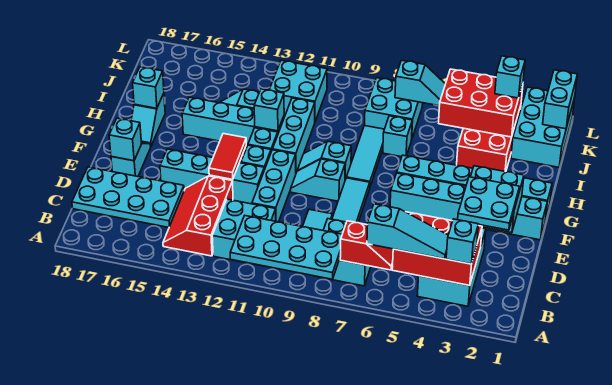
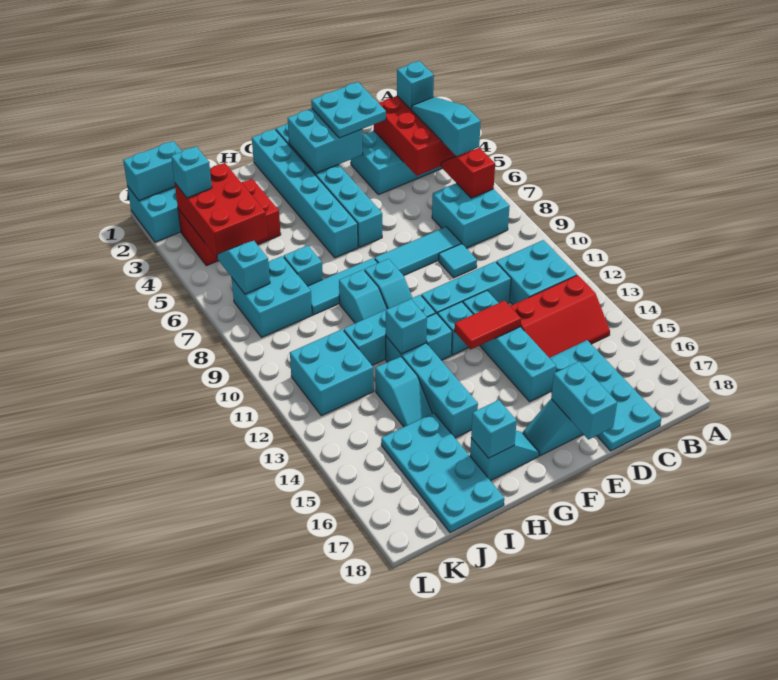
cyan plate A8:B11 level 2 -> cyan plate I15:J18 level 1
cyan brick E17 level 2 -> cyan brick E17:E18 level 2
cyan slope F9:F10 level 1 top 9 -> cyan slope H9:H10 level 1 top 9

